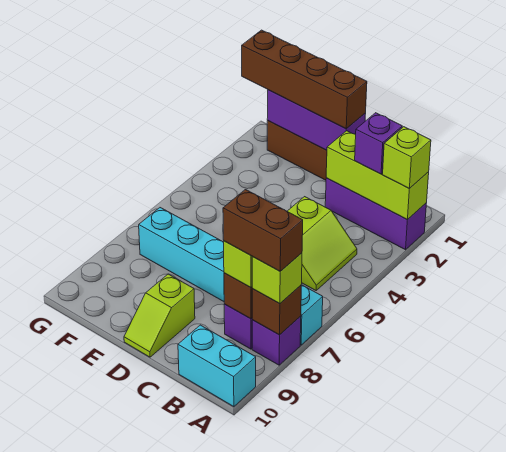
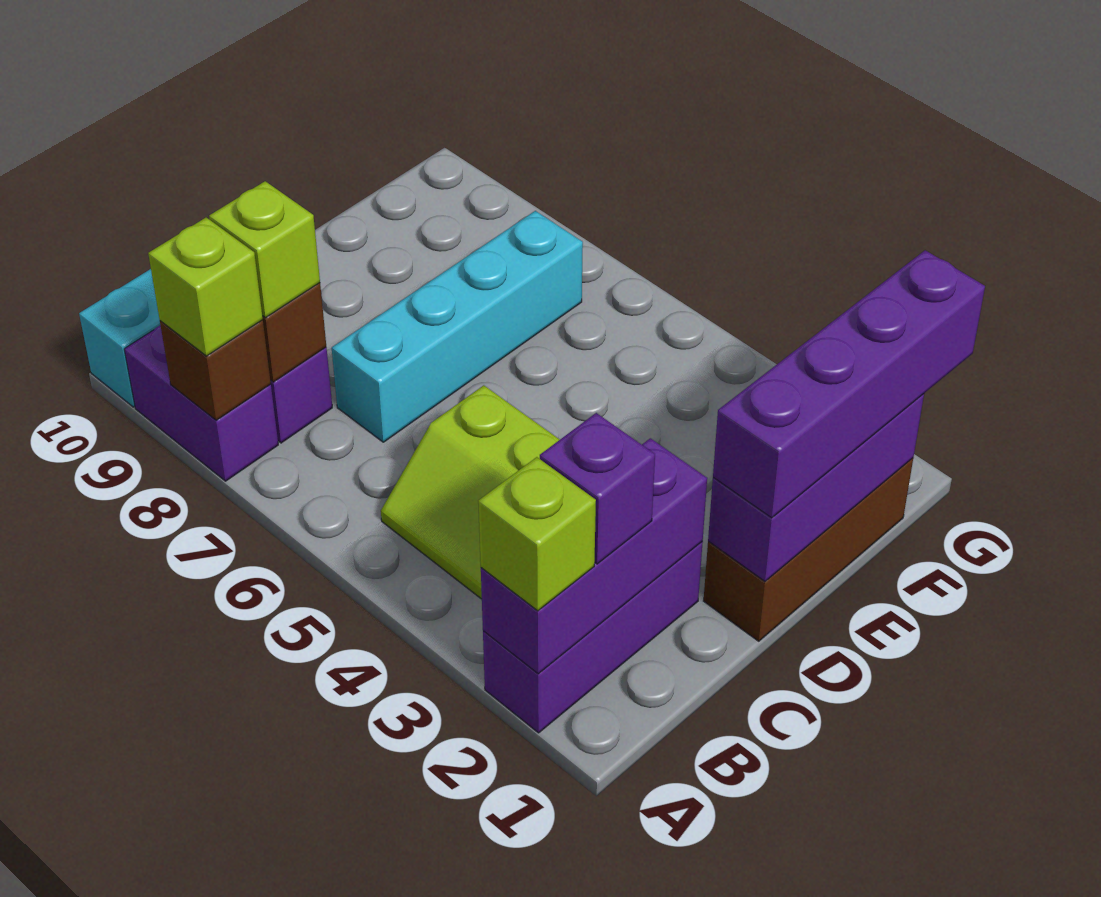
lime brick A2:C2 level 2 -> purple brick A2:C2 level 2
cyan brick A7:F7 level 1 -> cyan brick C7:F7 level 1
purple brick A8 level 1 -> purple brick A8:A9 level 1
brown brick A8:B8 level 4 -> none
brown brick D1:G1 level 3 -> purple brick D1:G1 level 3
lime slope D9:D10 level 1 top 9 -> none

